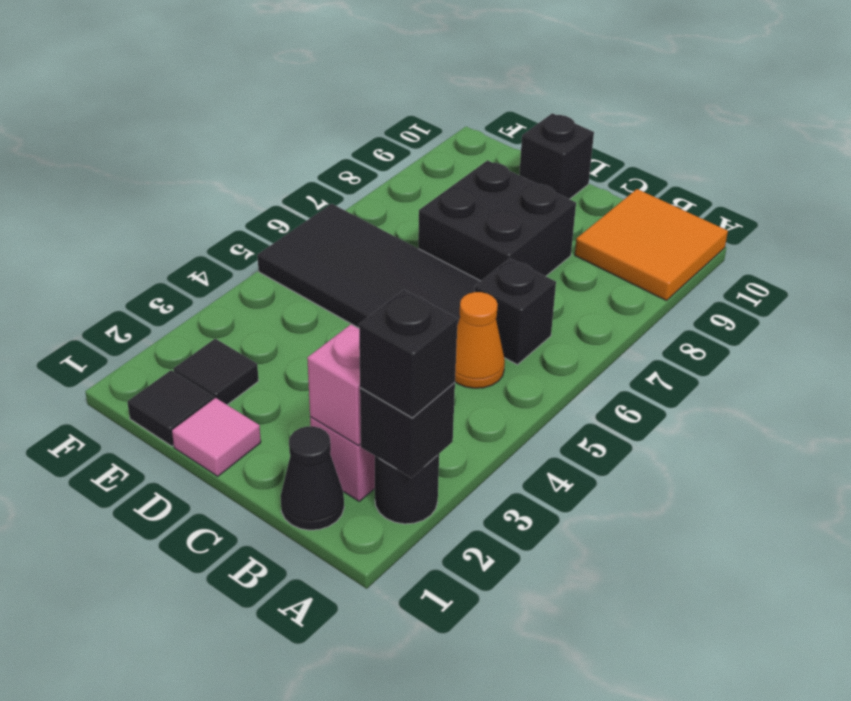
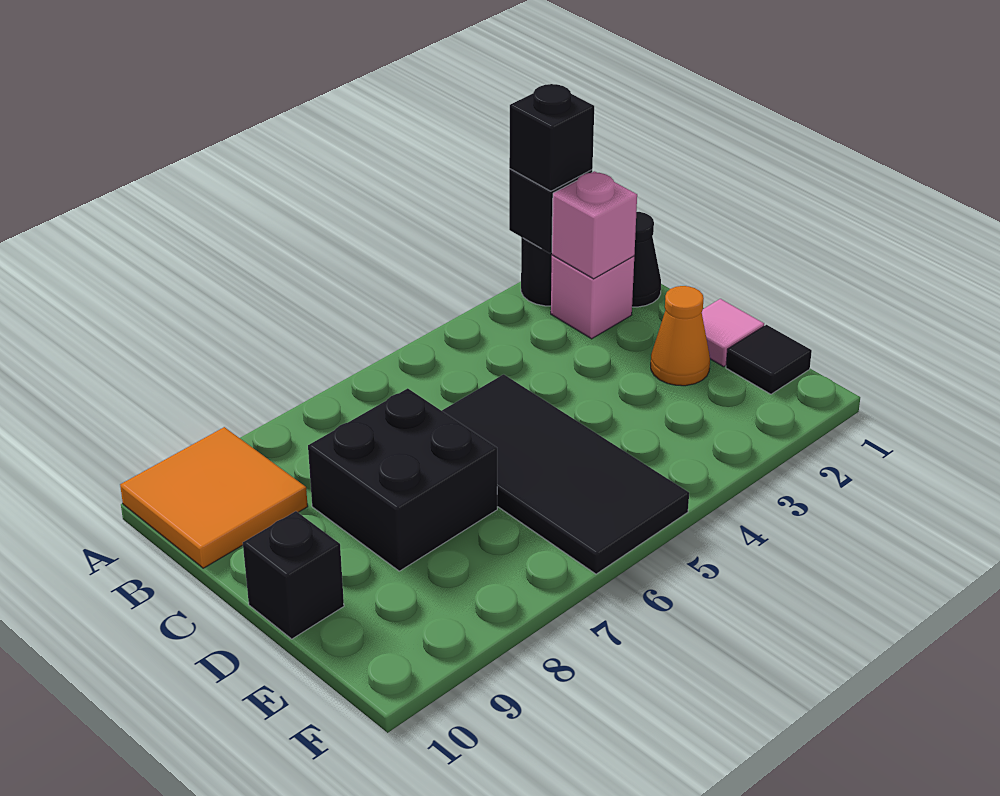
orange cone B5 level 1 -> orange cone D2 level 1
black brick B6 level 1 -> none
black tile E2 level 1 -> none

